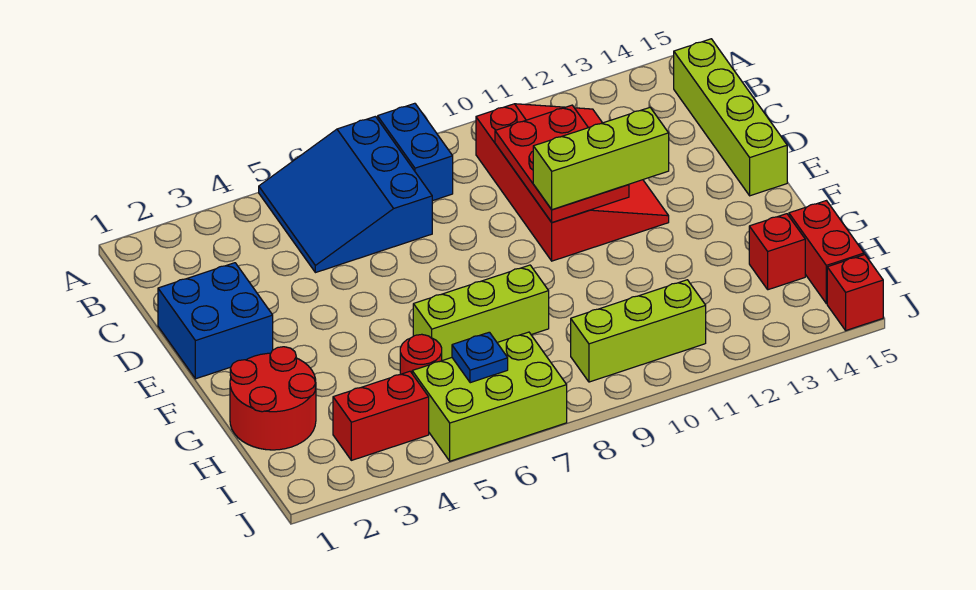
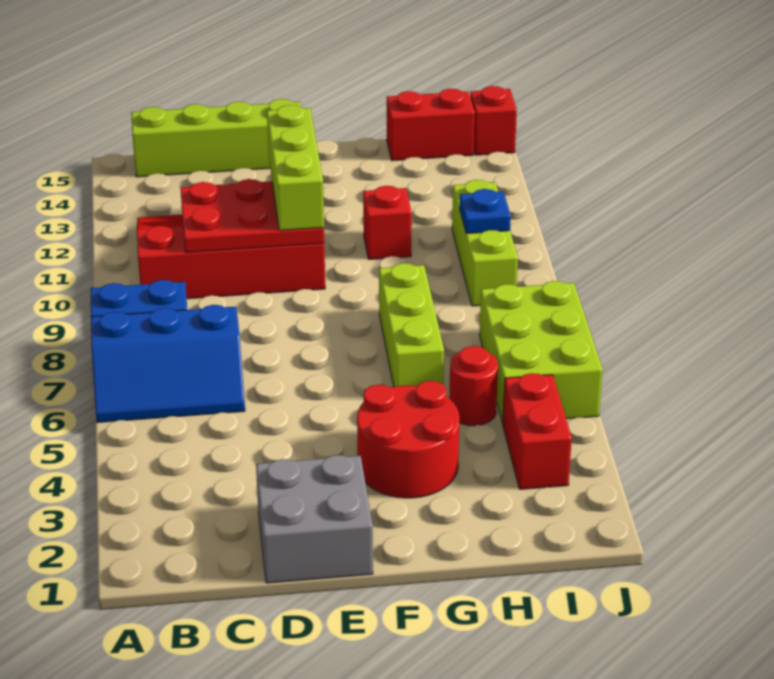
blue slope A5:C7 level 1 top 7 -> blue slope A6:C7 level 1 top 7
blue brick D1:E2 level 1 -> grey brick D1:E2 level 1
red round brick G1:H2 level 1 -> red round brick F3:G4 level 1
red brick H14 level 1 -> red brick G11 level 1
blue plate I6 level 2 -> blue plate I10 level 2

